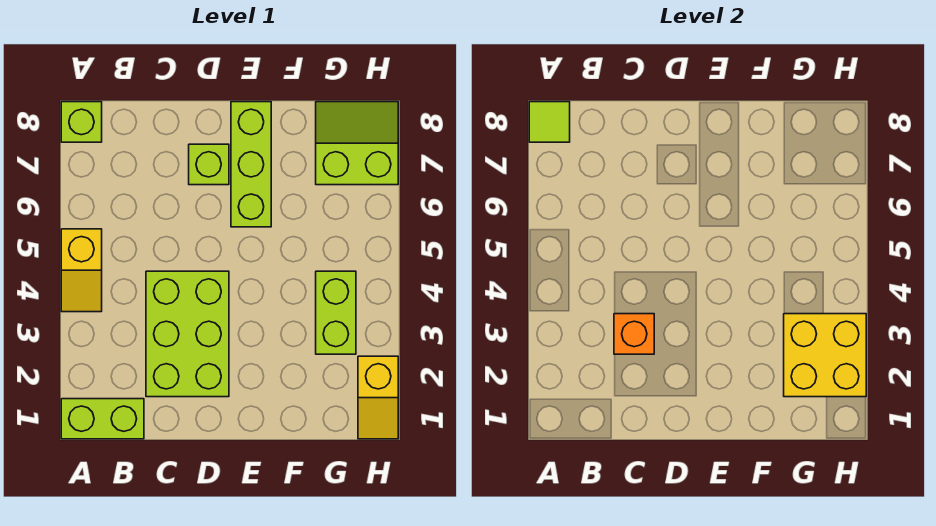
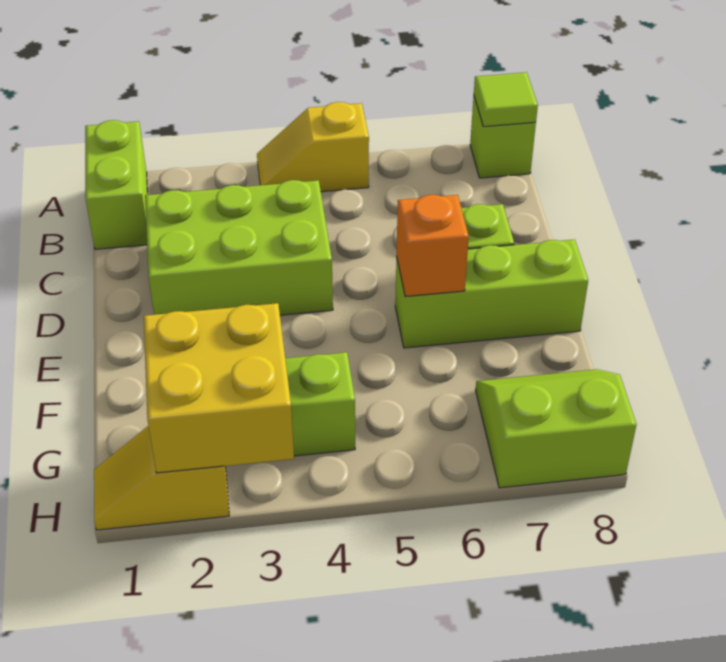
orange brick C3 level 2 -> orange brick E6 level 2
lime slope G7:H8 level 1 top 7 -> lime slope G7:H8 level 1 top H

